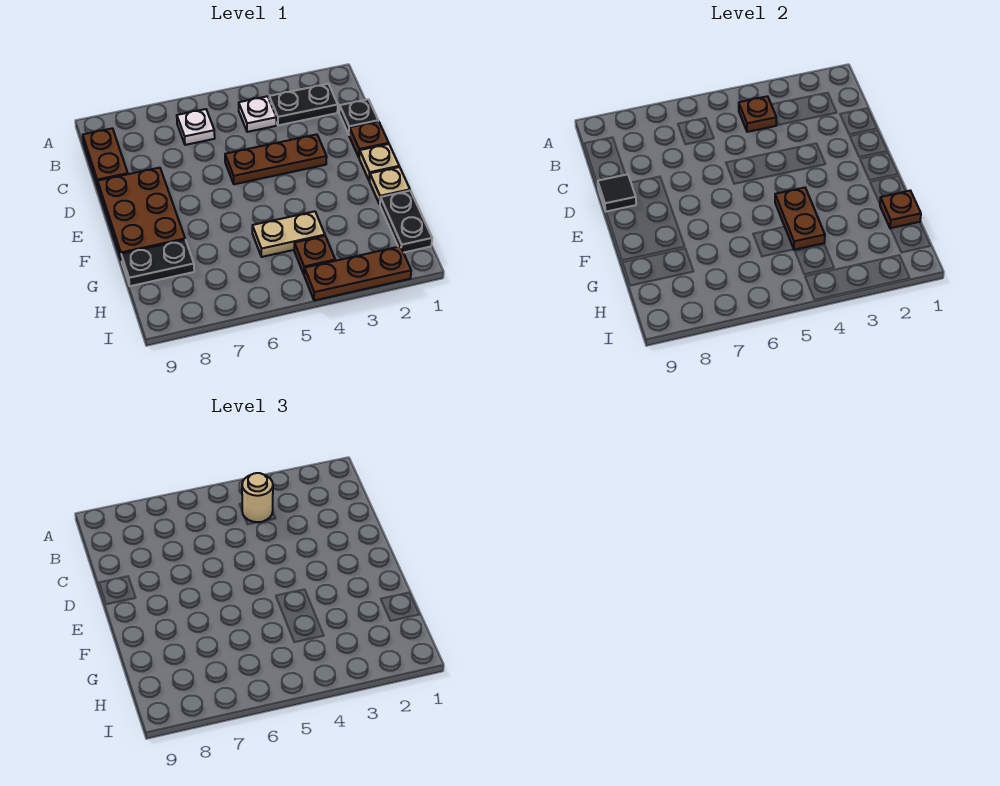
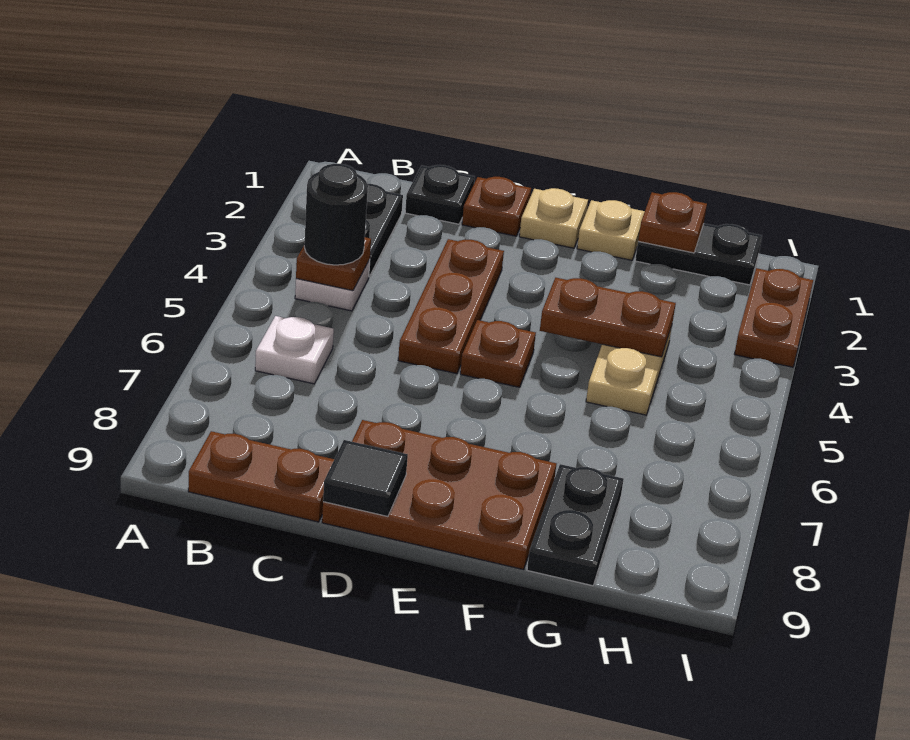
tan round brick B4 level 3 -> black round brick B4 level 3
brown plate H4 level 1 -> brown plate E5 level 1
brown plate I2:I4 level 1 -> brown plate I2:I3 level 1

